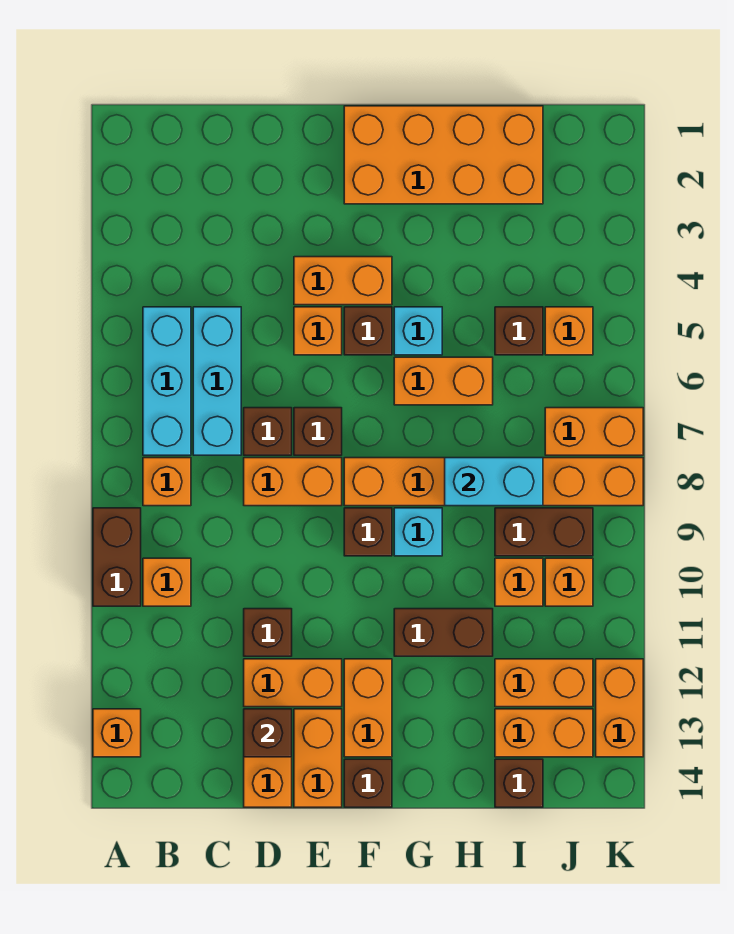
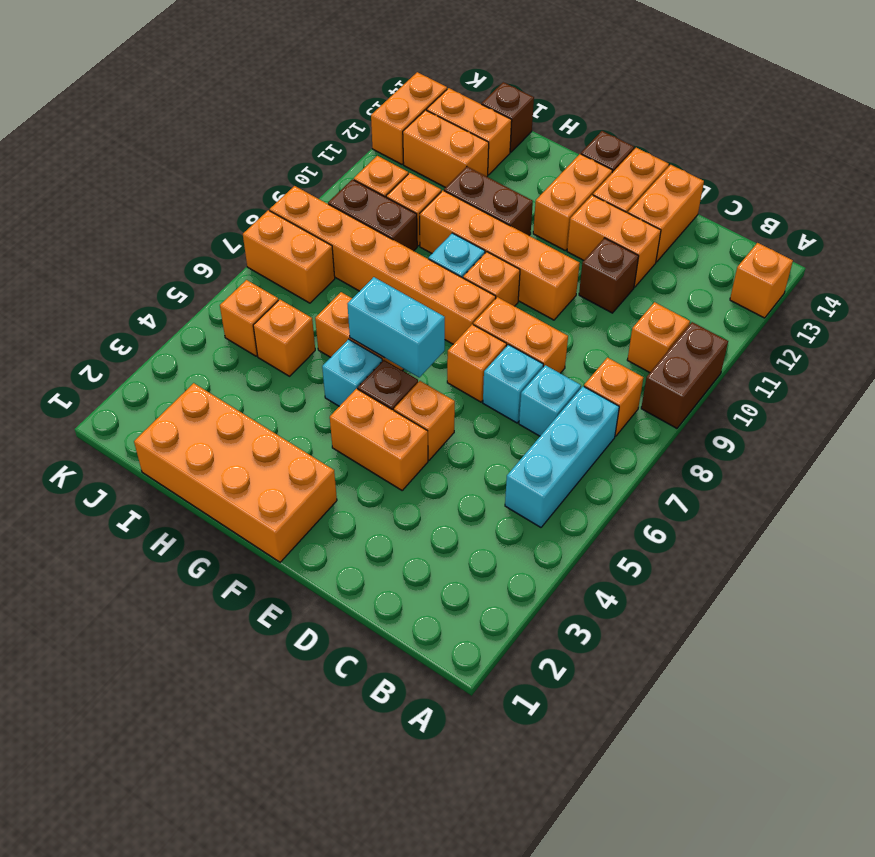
cyan brick C5:C7 level 1 -> cyan brick C7 level 1
brown brick D7 level 1 -> cyan brick D7 level 1
brown brick D13 level 2 -> none
brown brick E7 level 1 -> orange brick E7 level 1
none -> orange brick E10:H10 level 1
brown brick F9 level 1 -> orange brick F9 level 1
cyan brick H8:I8 level 2 -> cyan brick F6:G6 level 2
brown brick I5 level 1 -> orange brick I5 level 1

